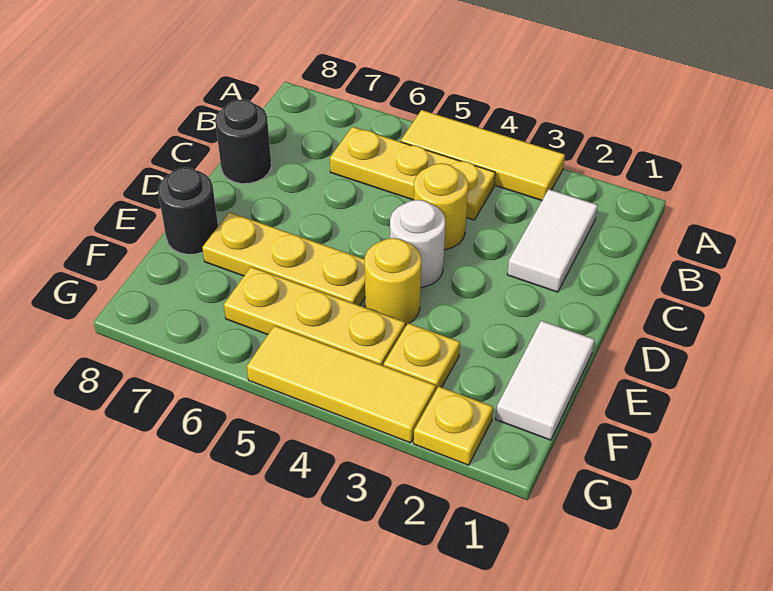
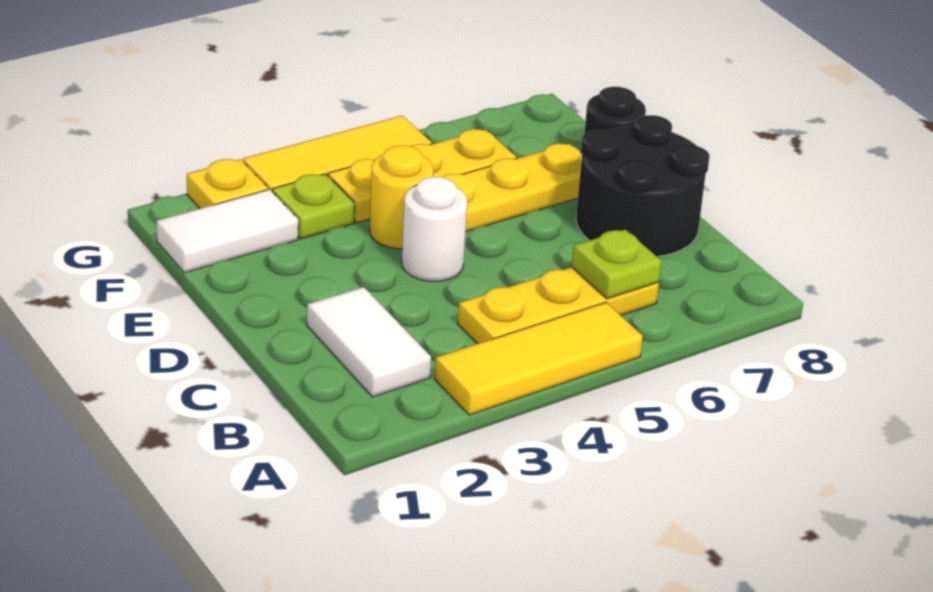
none -> lime plate B6 level 2
yellow round brick C4 level 1 -> none
black round brick C8 level 1 -> black round brick C7:D8 level 1
white tile E1:F1 level 1 -> white tile F1:F2 level 1
yellow plate F3 level 1 -> lime plate F3 level 1

